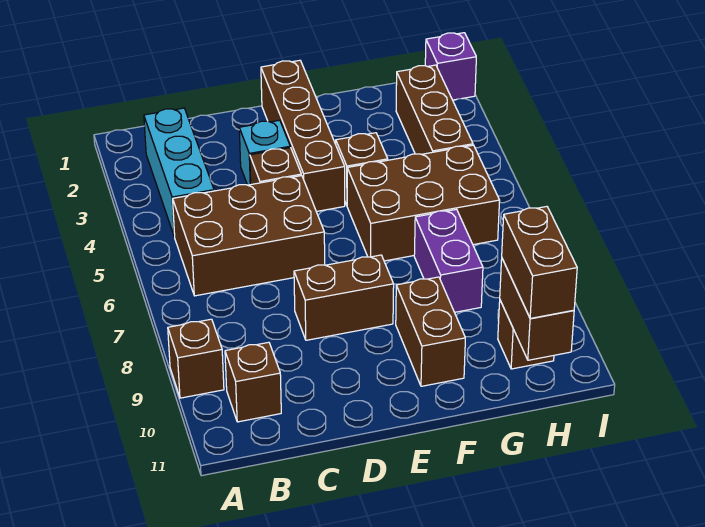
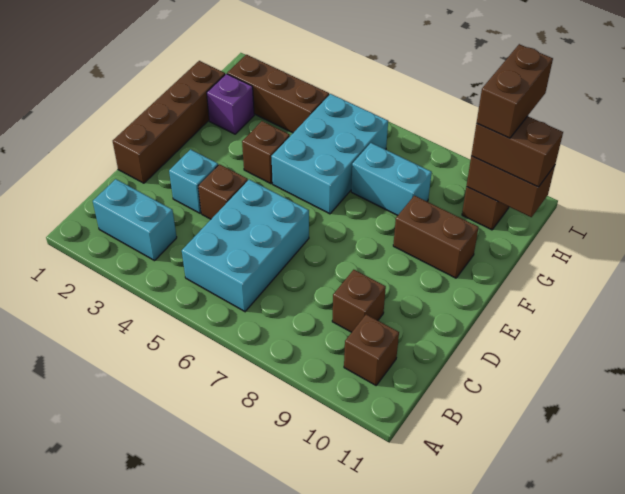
brown brick A9 level 1 -> brown brick C9 level 1
cyan brick B2:B4 level 1 -> cyan brick B2:B3 level 1
brown brick B5:D6 level 1 -> cyan brick B5:D6 level 1
brown brick D8:E8 level 1 -> brown brick H10:I10 level 4
brown brick E1:E4 level 1 -> brown brick D1:G1 level 1
brown brick F5:H6 level 1 -> cyan brick F5:H6 level 1
purple brick G7:G8 level 1 -> cyan brick G7:G8 level 1
purple brick I1 level 1 -> purple brick G2 level 1

